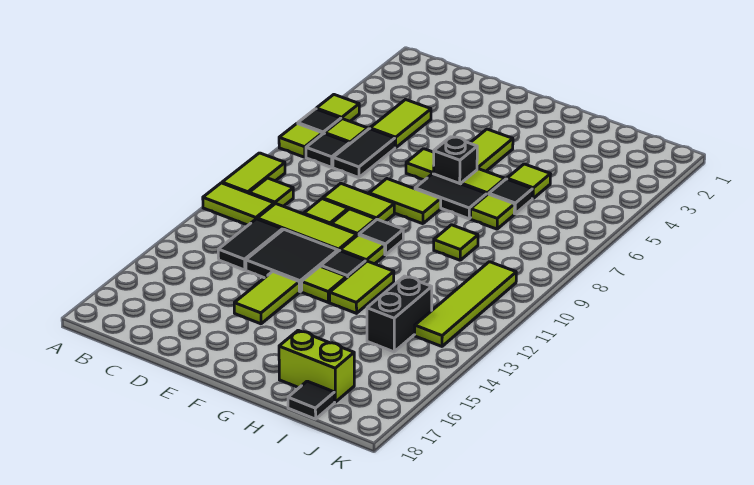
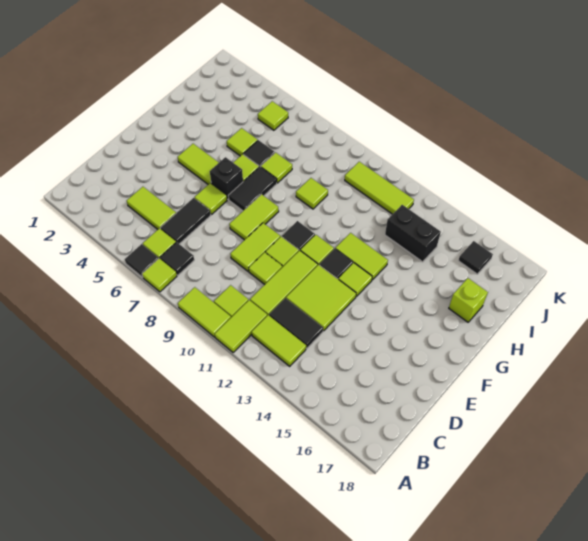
lime tile A5 level 1 -> lime tile J5 level 1
black tile C6:C7 level 1 -> black tile C6:D6 level 1
black tile D12:E13 level 1 -> lime tile D12:E13 level 1
lime tile E14:E15 level 1 -> lime tile B12:B13 level 1
lime brick H17:I17 level 1 -> lime brick H17 level 1
black tile I18 level 1 -> black tile J16 level 1
lime tile J10:J13 level 1 -> lime tile J10:J12 level 1

